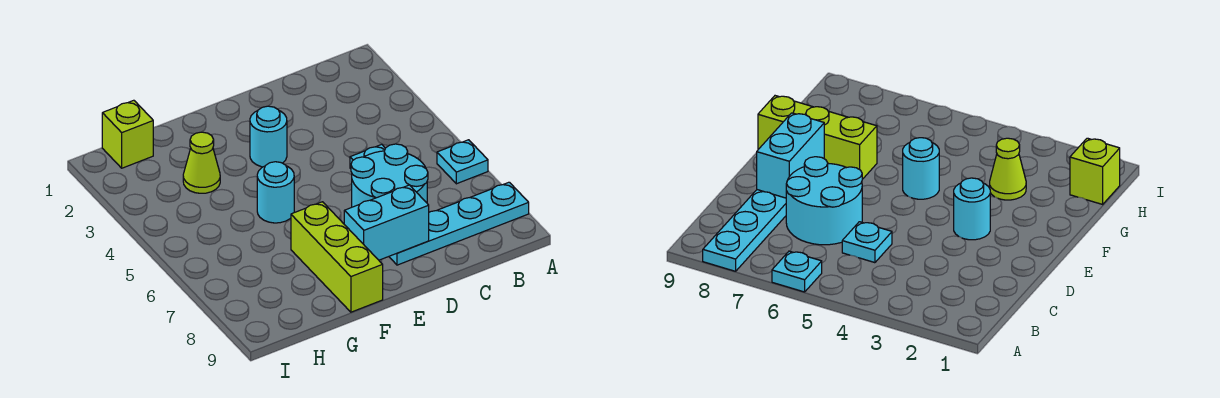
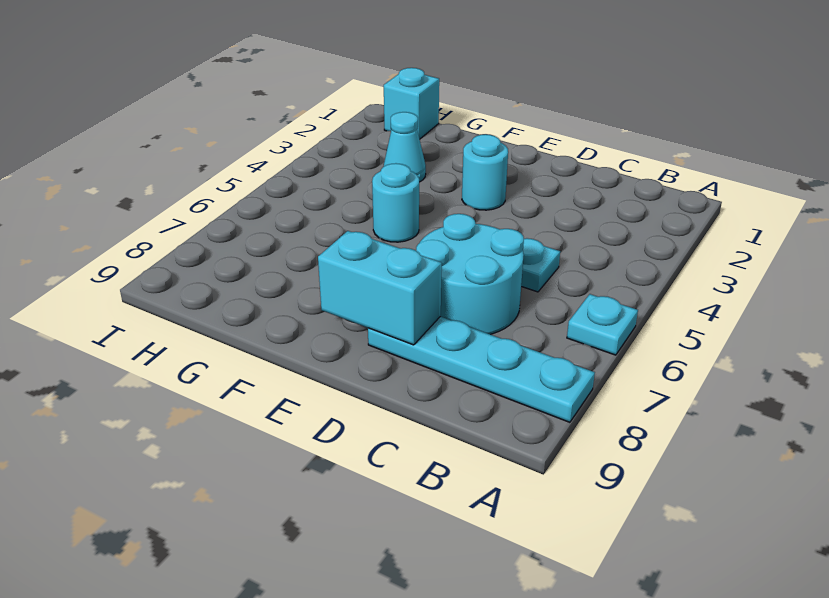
lime brick F7:F9 level 1 -> none
lime cone G3 level 1 -> cyan cone G3 level 1
lime brick H1 level 1 -> cyan brick H1 level 1

